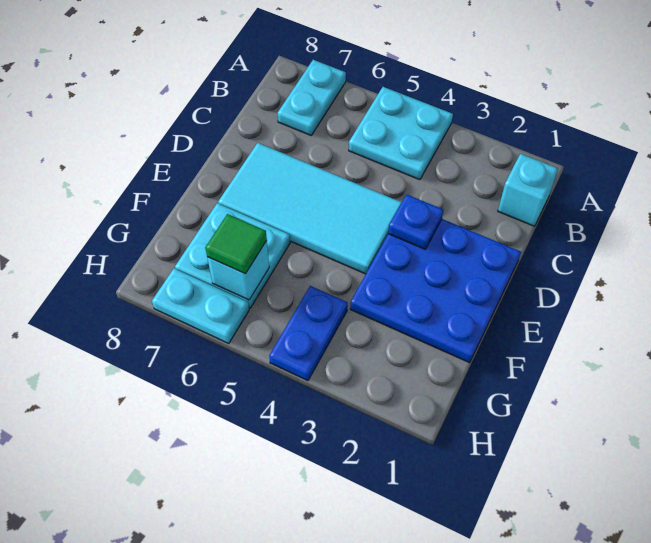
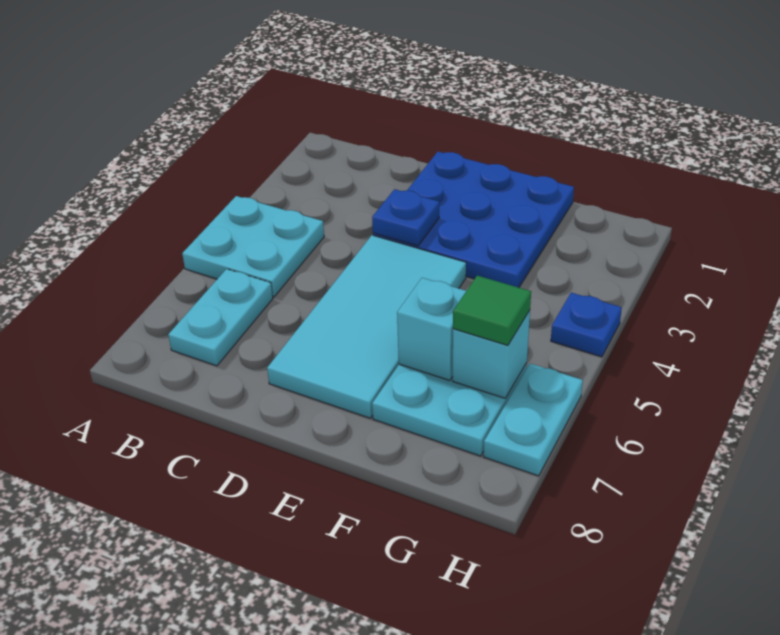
cyan plate A7:B7 level 1 -> cyan plate B6:B7 level 1
cyan brick B1 level 1 -> cyan brick F6 level 2
blue plate G4:H4 level 1 -> blue plate H4 level 1

